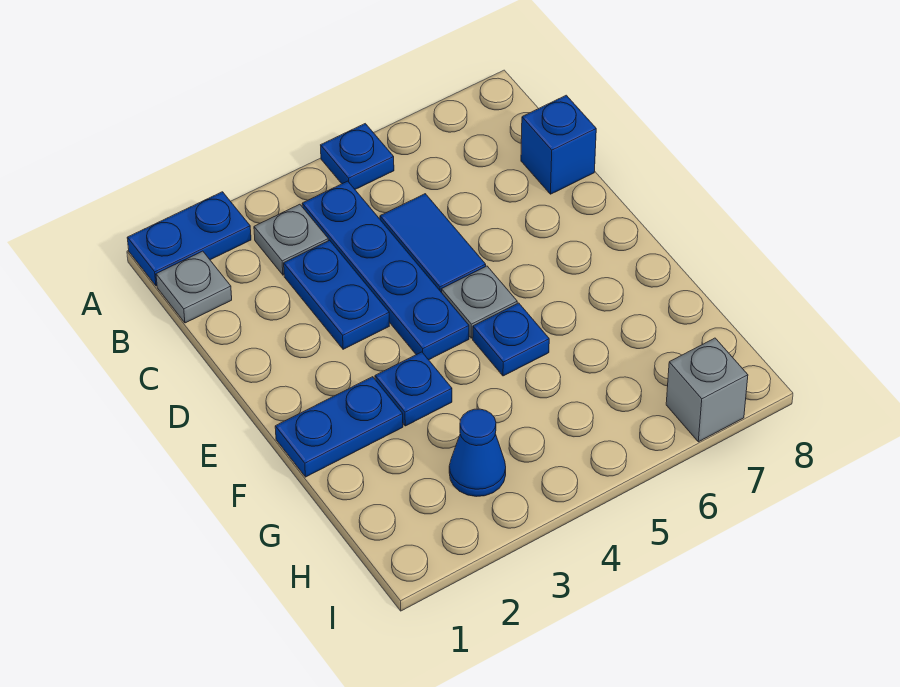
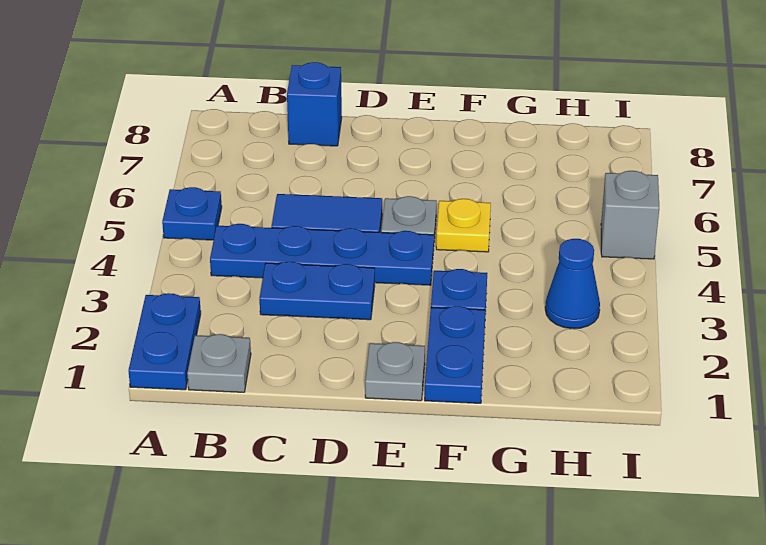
grey plate B3 level 1 -> grey plate E1 level 1
blue plate F5 level 1 -> yellow plate F5 level 1
grey brick I7 level 1 -> grey brick I5 level 1

